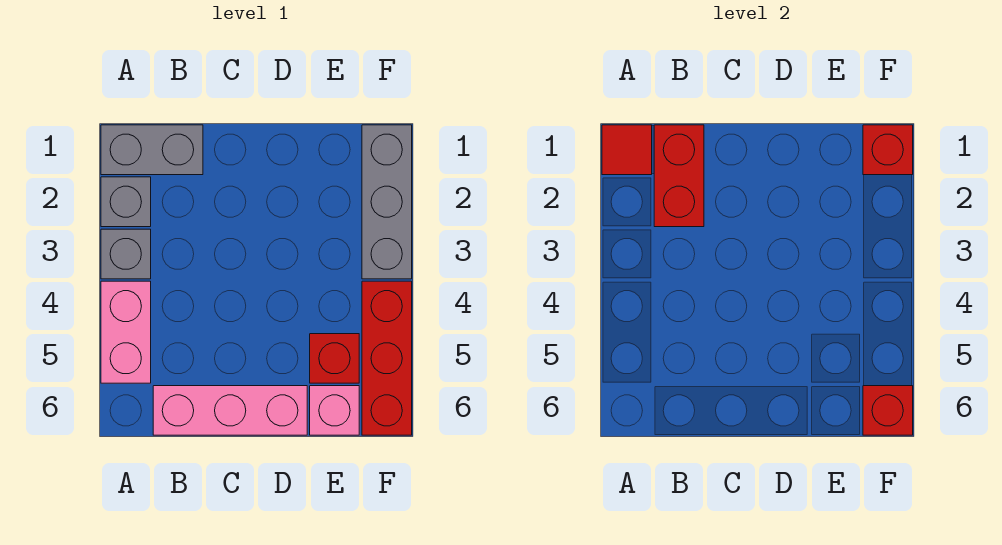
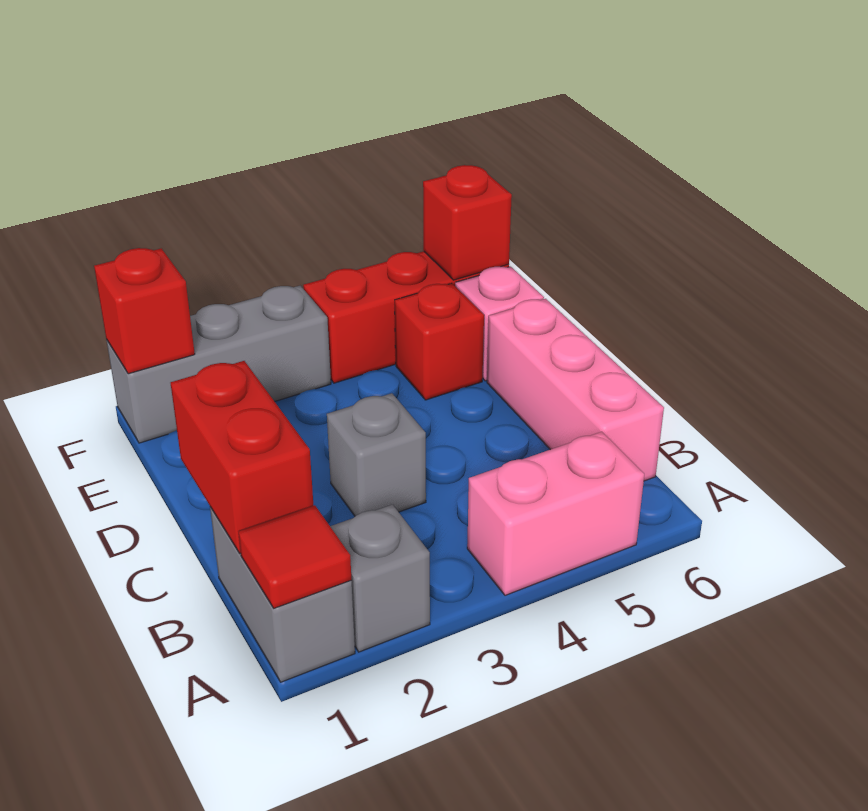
grey brick A3 level 1 -> grey brick C3 level 1
red brick B1:B2 level 2 -> red brick B1:C1 level 2

